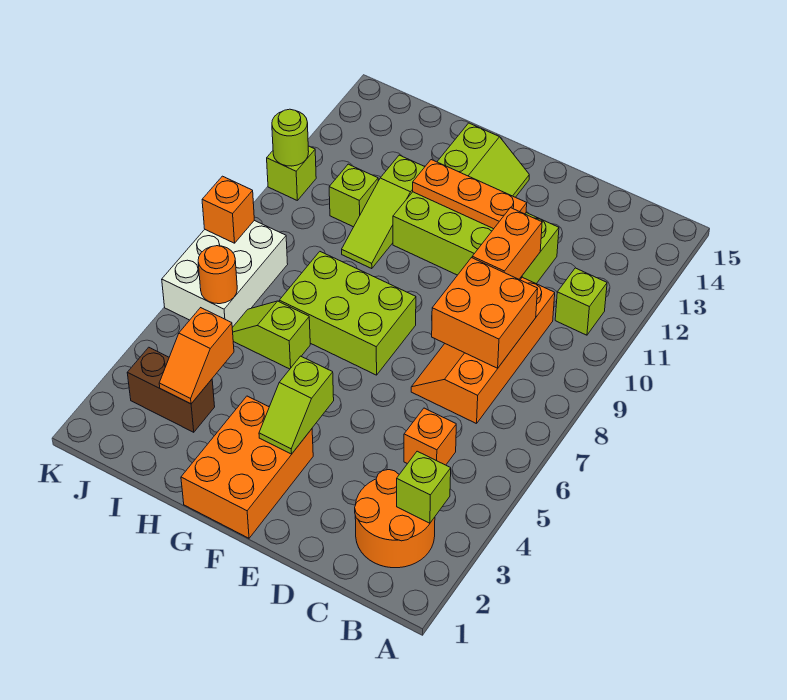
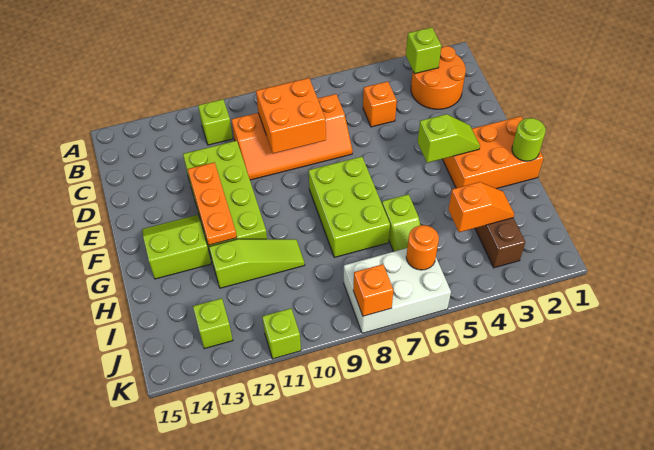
orange brick D10:D11 level 2 -> none
lime brick I11 level 1 -> lime brick J13 level 1
lime round brick K11 level 2 -> lime round brick G1 level 2

